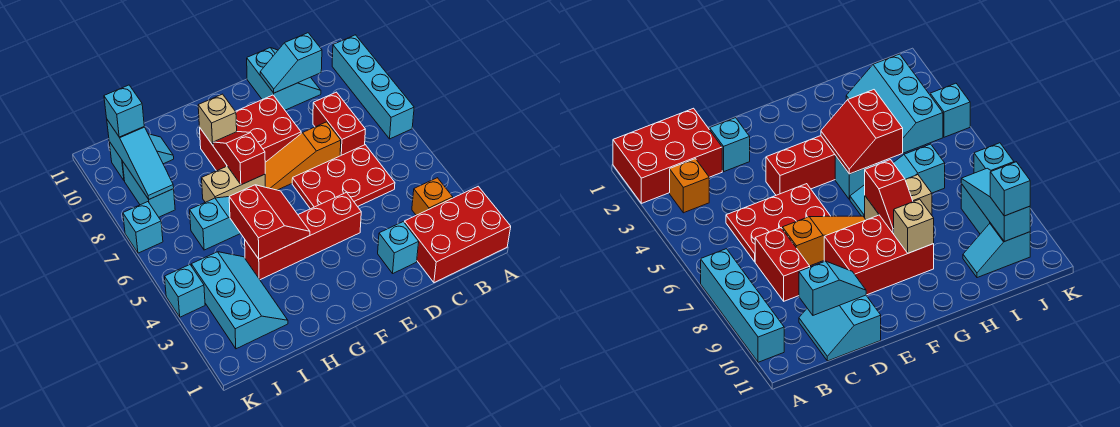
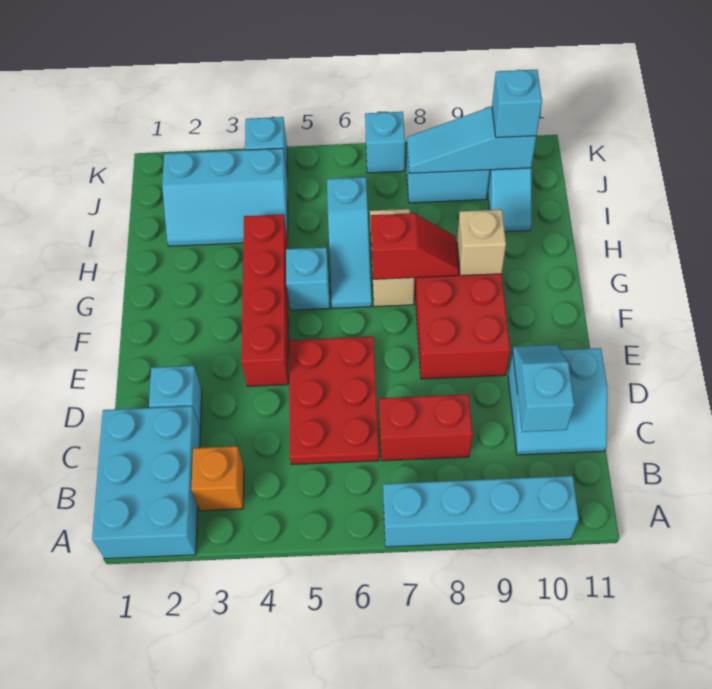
red brick A1:C2 level 1 -> cyan brick A1:C2 level 1
orange slope D7:F7 level 1 top D -> none
red slope G4:H5 level 2 top H -> none

